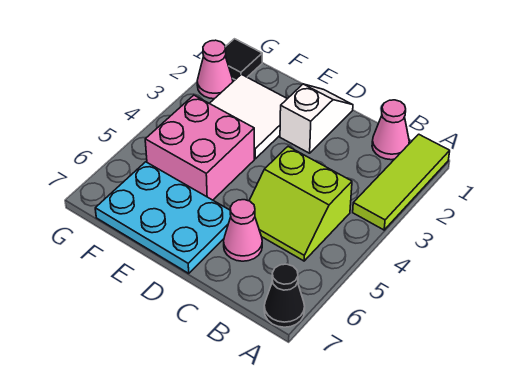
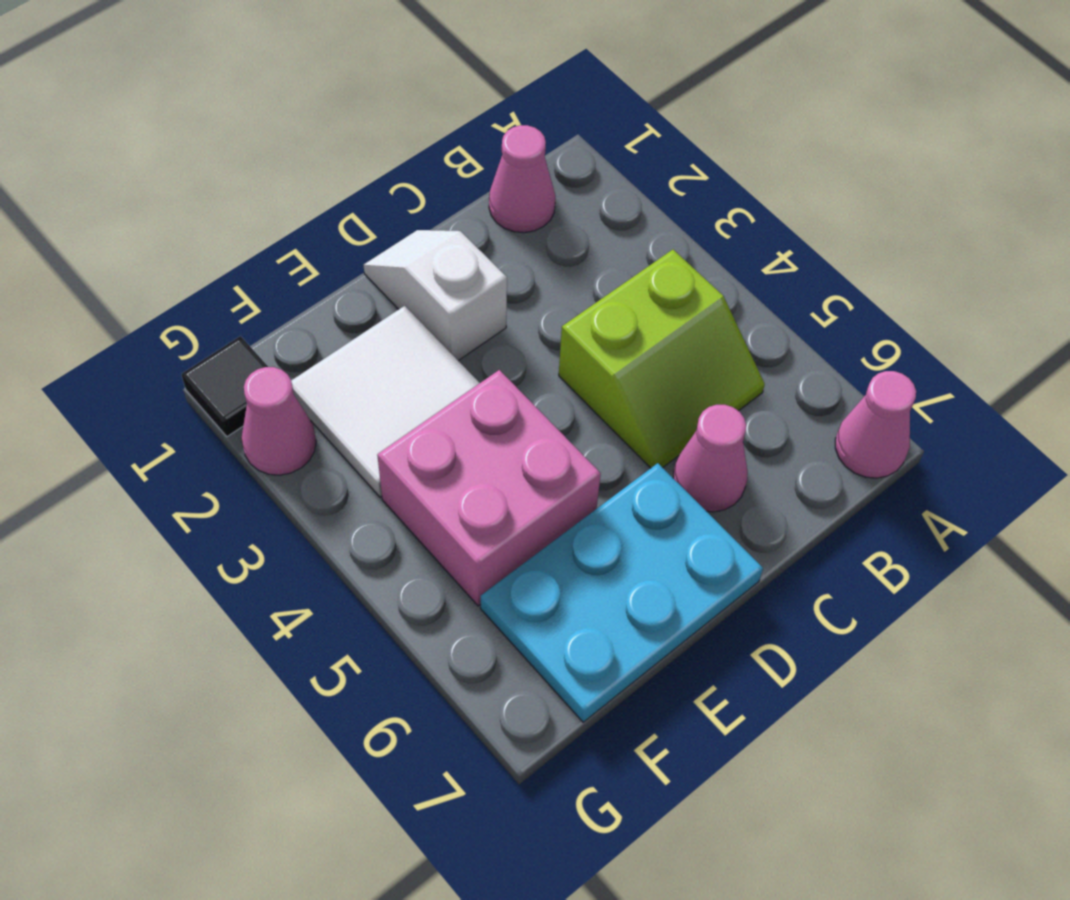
lime tile A1:A3 level 1 -> none
black cone A7 level 1 -> pink cone A7 level 1

